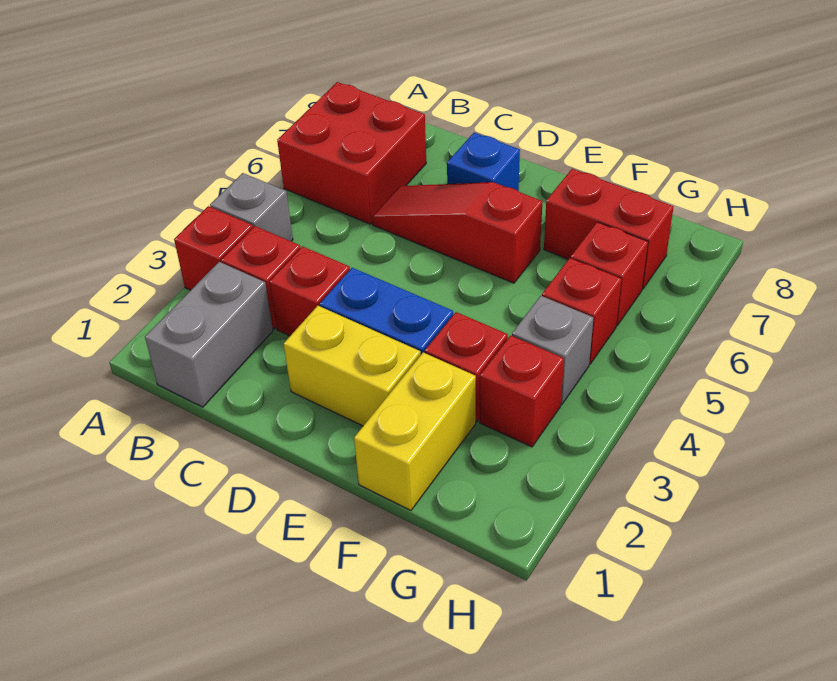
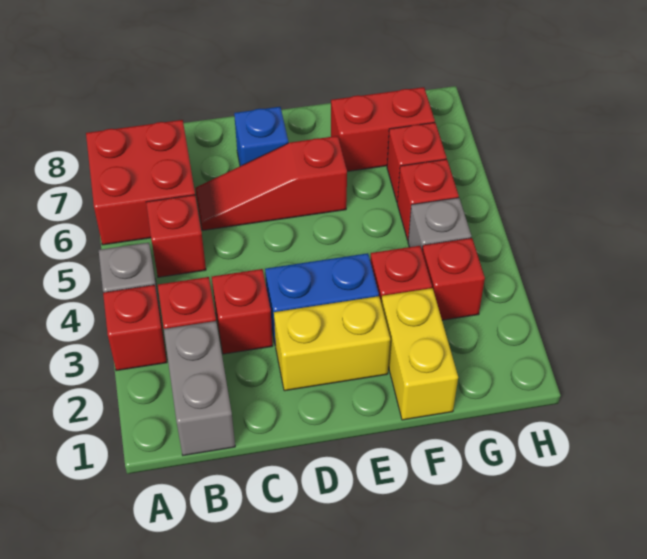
none -> red brick B5 level 1

